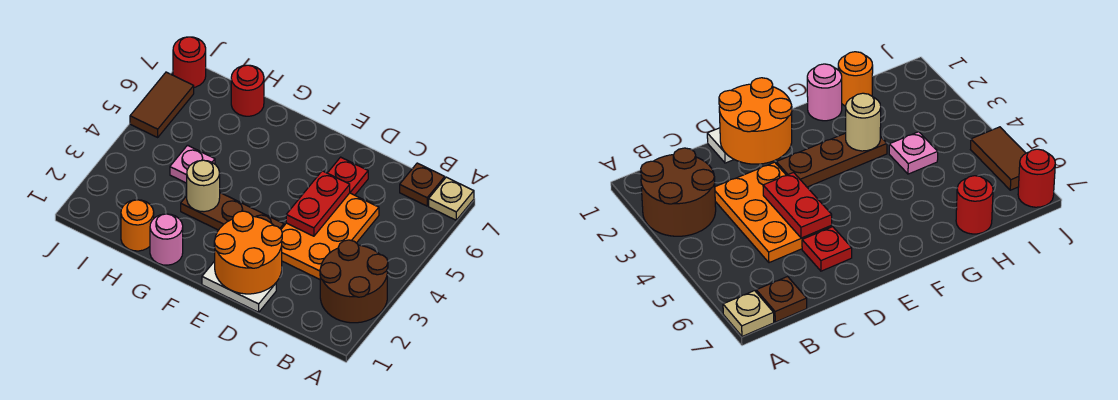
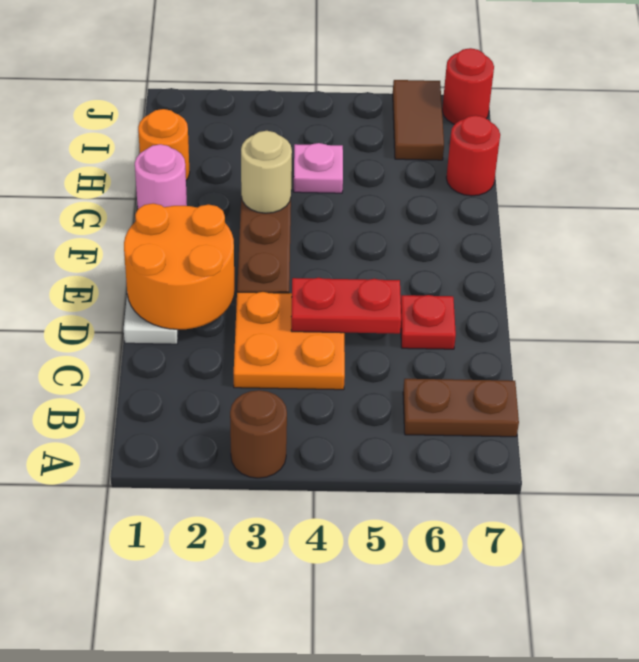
brown round brick A2:B3 level 1 -> brown round brick A3 level 1
tan plate A7 level 1 -> none
brown plate B7 level 1 -> brown plate B6:B7 level 1
orange plate C3:D5 level 1 -> orange plate C3:D4 level 1
brown tile J5:J6 level 1 -> brown tile I6:J6 level 1

